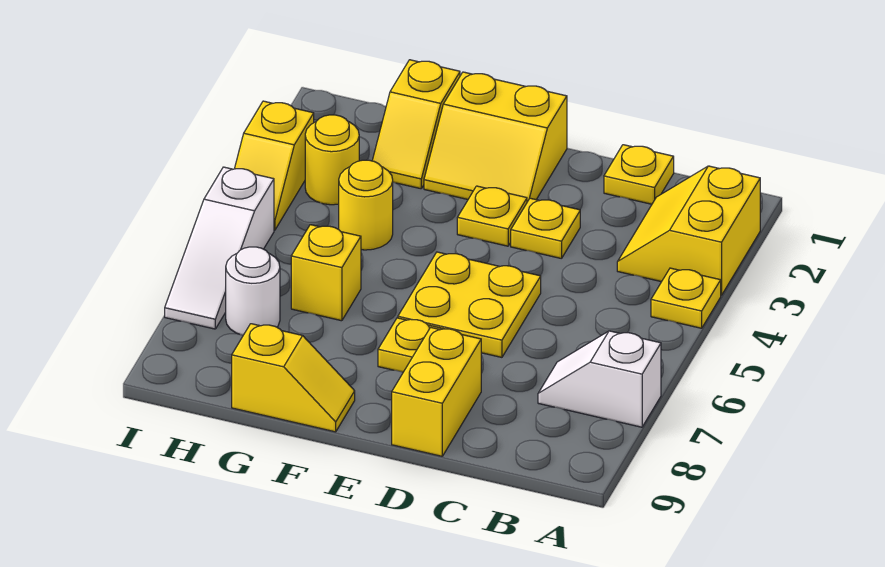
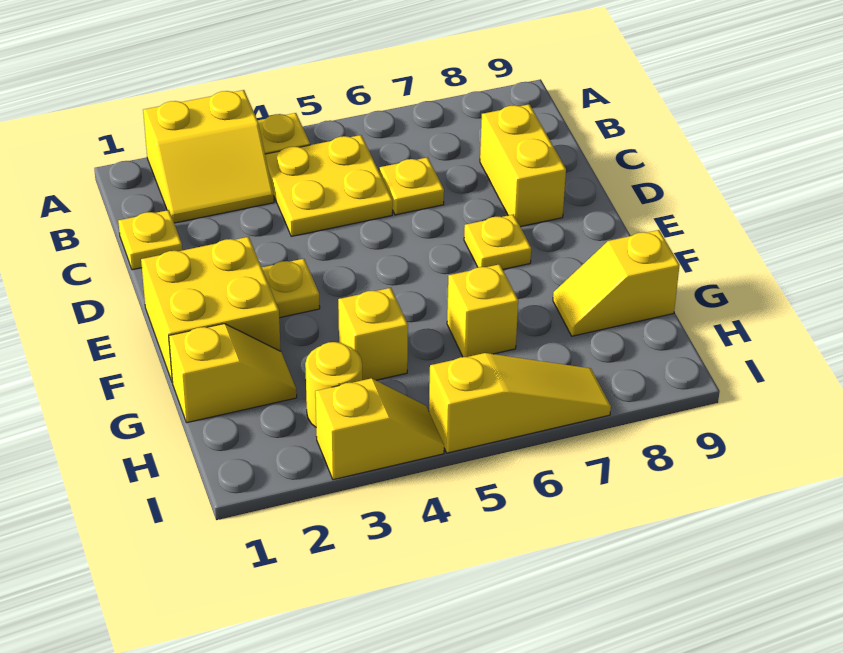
white slope A7:B7 level 1 top A -> none
yellow plate D3 level 1 -> yellow plate C6 level 1
yellow plate D5:E6 level 1 -> yellow plate B4:C5 level 1
yellow brick D8:D9 level 1 -> yellow brick C8:D8 level 1
yellow slope E1:F2 level 1 top 1 -> yellow brick E1:F2 level 1
yellow slope F9:G9 level 1 top G -> yellow slope G8:G9 level 1 top 9
yellow round brick G4 level 1 -> yellow brick G4 level 1
white round brick H7 level 1 -> none
white slope I5:I7 level 1 top 5 -> yellow slope I5:I7 level 1 top 5

